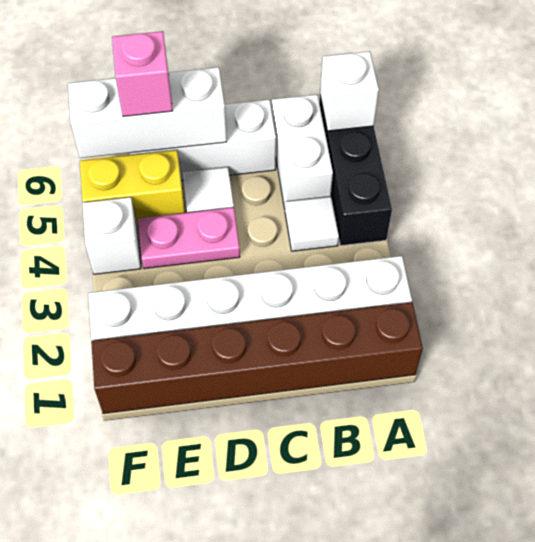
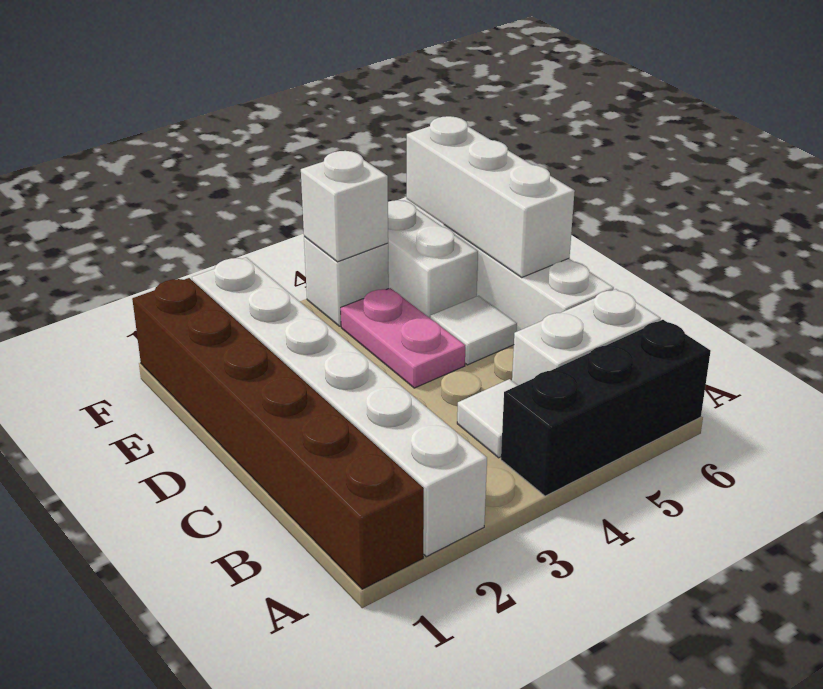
white brick A6 level 2 -> white brick F4 level 2
yellow brick E5:F5 level 1 -> white brick E5:F5 level 1
pink brick E6 level 3 -> none

